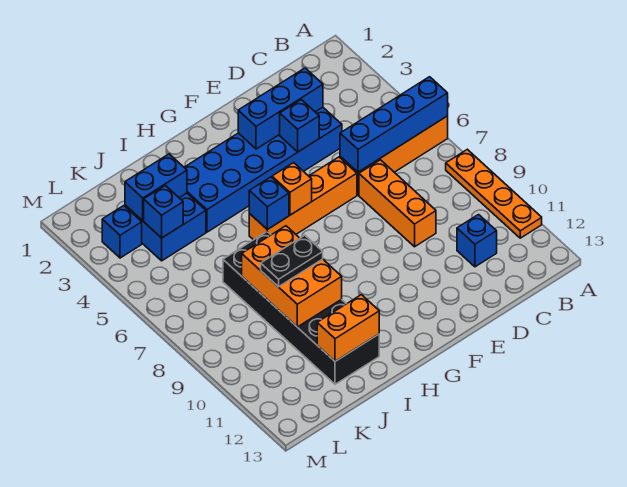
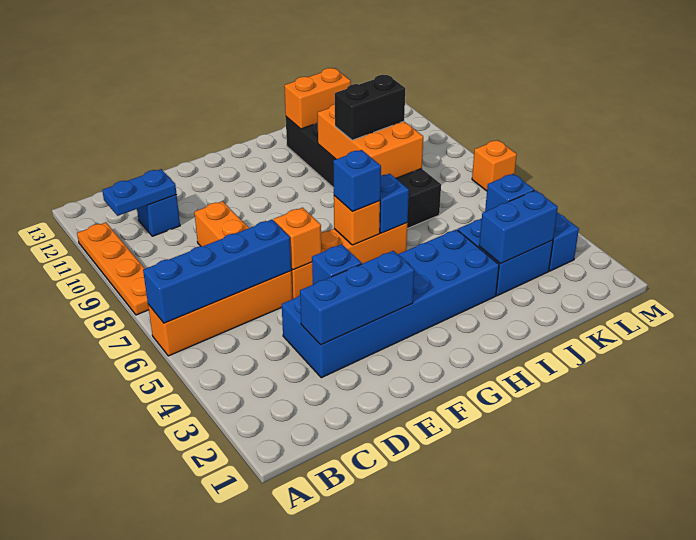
none -> blue plate B11:C11 level 2
none -> orange brick E6 level 2
none -> blue brick G6 level 3
black plate I9:J9 level 3 -> black brick I9:J9 level 3
none -> orange brick M7 level 1

